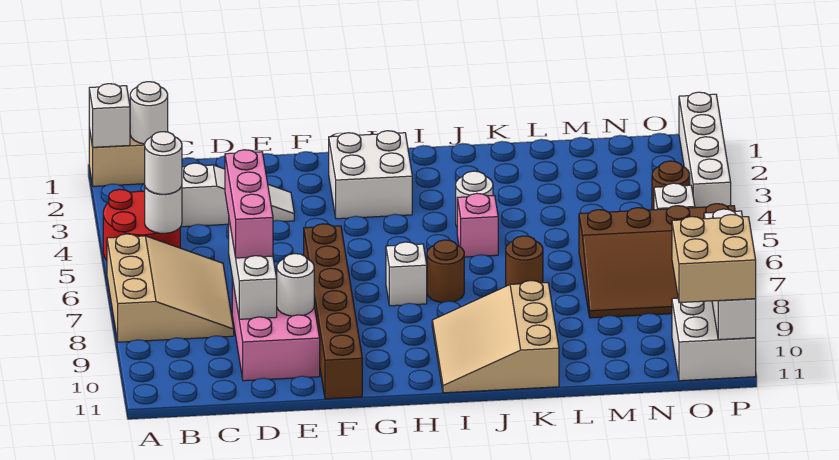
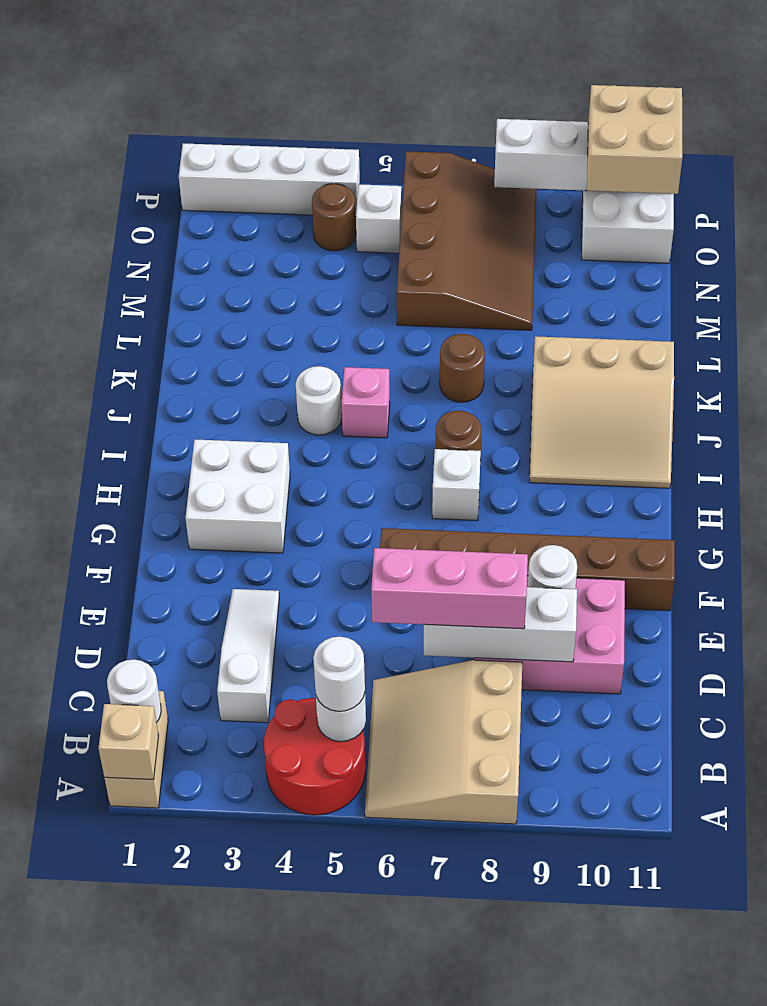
white brick A1 level 2 -> tan brick A1 level 2
tan slope A6:C8 level 1 top A -> tan slope A6:C8 level 1 top 8

